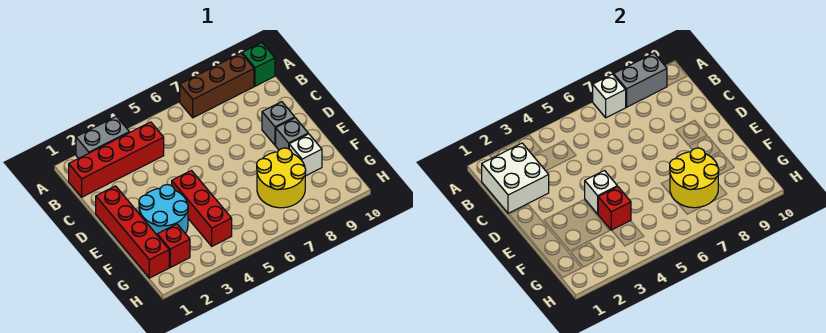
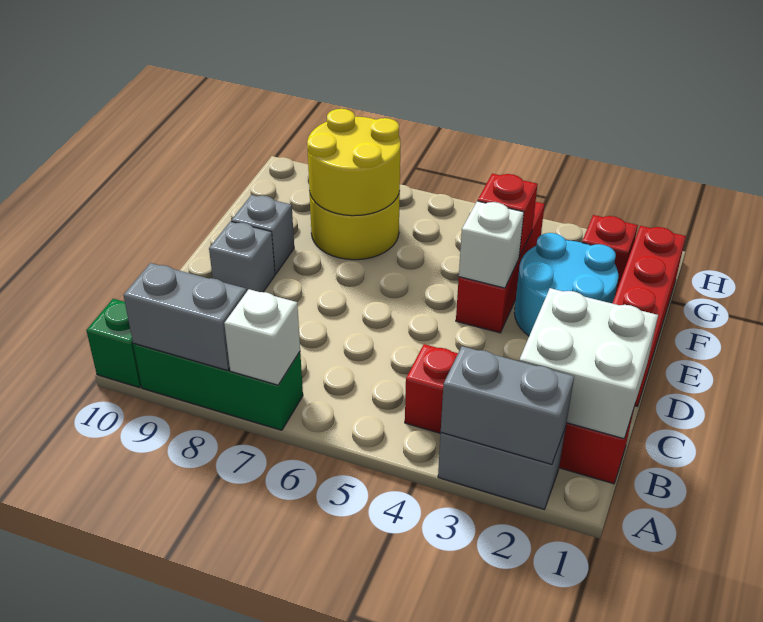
none -> grey brick A2:A3 level 2
brown brick A7:A9 level 1 -> green brick A7:A9 level 1
white brick F9 level 1 -> none

